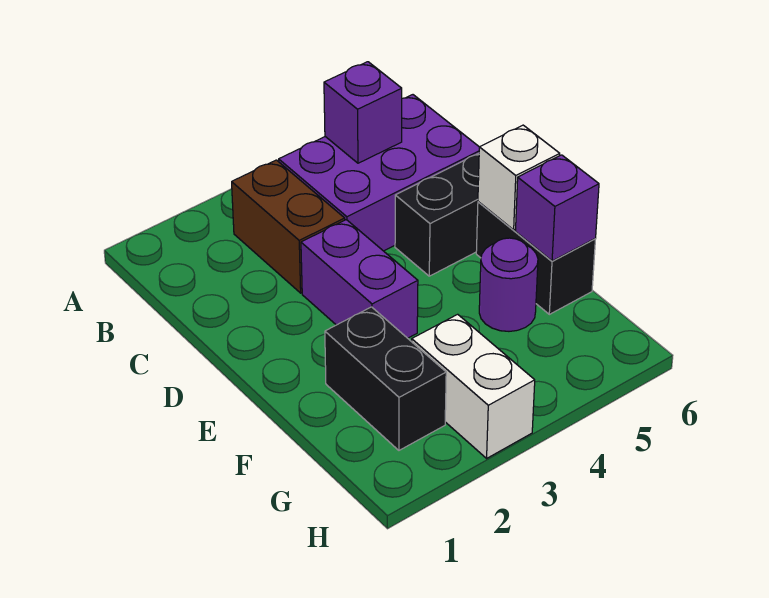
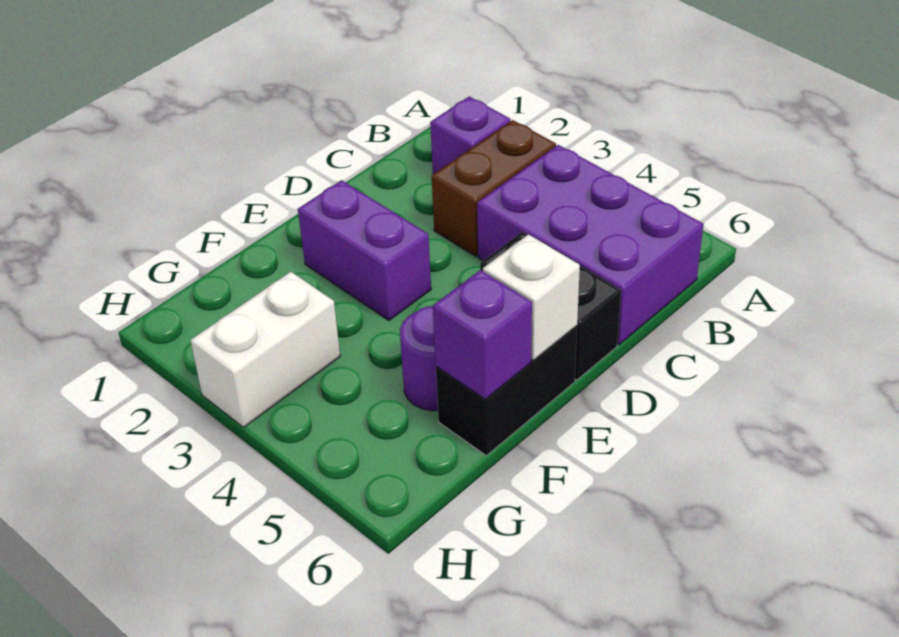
purple brick B5 level 2 -> purple brick B2 level 1
purple brick D3:E3 level 1 -> purple brick E2:E3 level 1
black brick F2:G2 level 1 -> none

